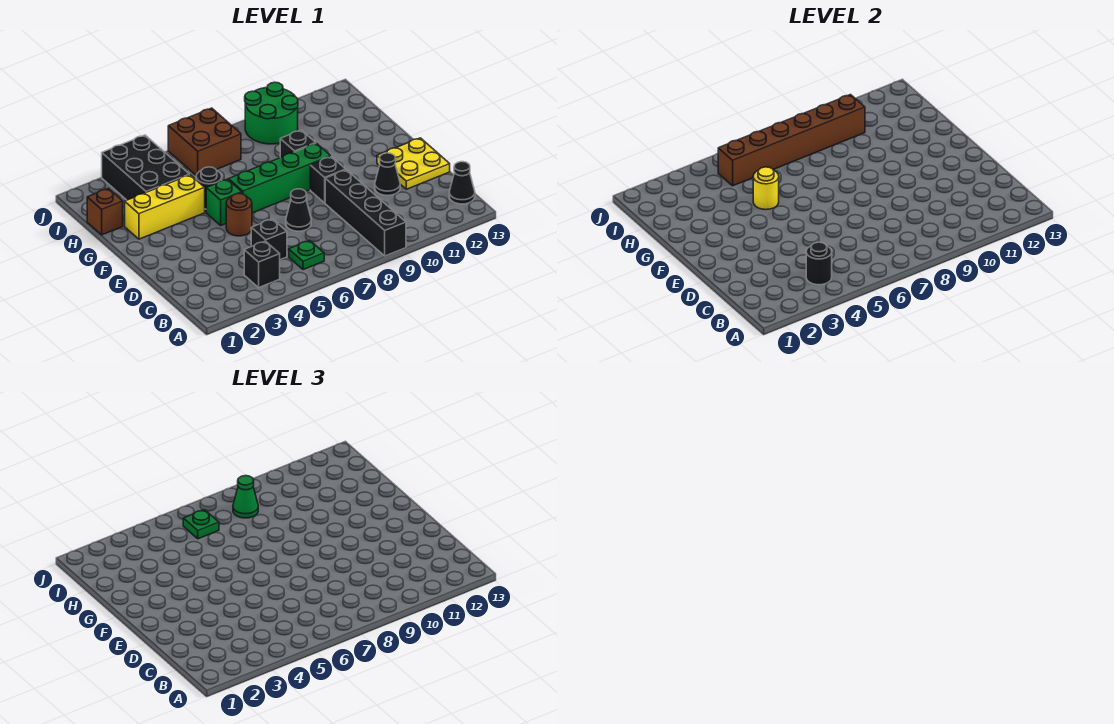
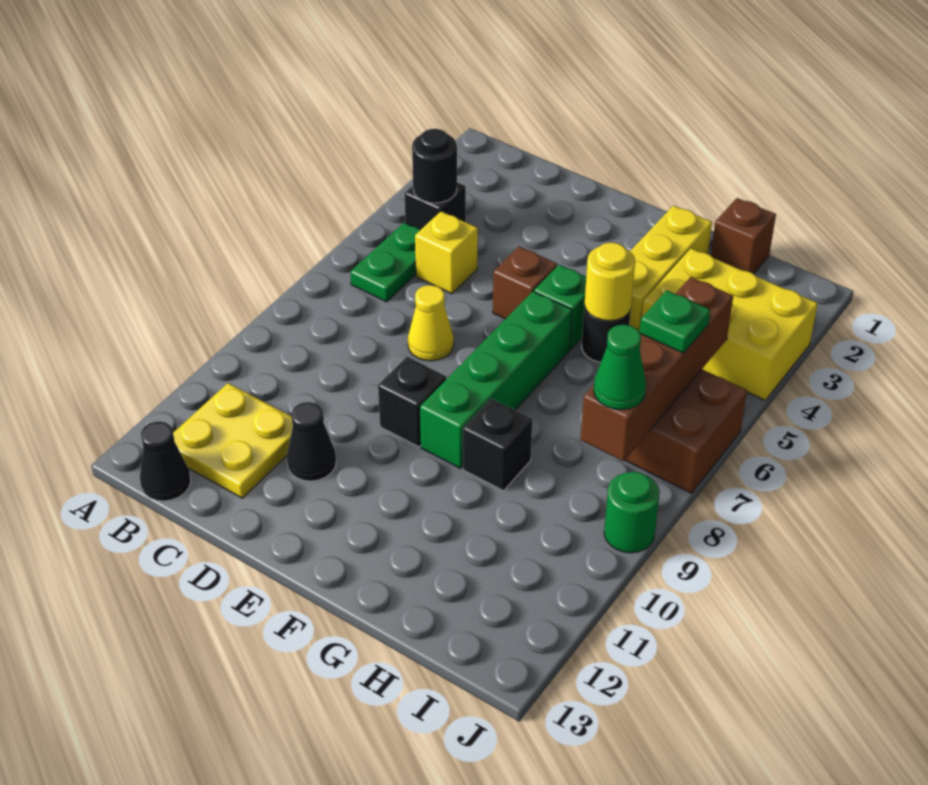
black brick A9:D9 level 1 -> none
green plate B6 level 1 -> green plate B5:B6 level 1
black brick C5 level 1 -> yellow brick C5 level 1
black cone D7 level 1 -> yellow cone D7 level 1
yellow plate D12:E13 level 1 -> yellow plate B11:C12 level 1
brown round brick E5 level 1 -> brown brick E5 level 1
black brick H3:J4 level 1 -> yellow brick H3:J4 level 1
brown brick I5:I10 level 2 -> brown brick I5:I8 level 2
green round brick I9:J10 level 1 -> green round brick J9 level 1

